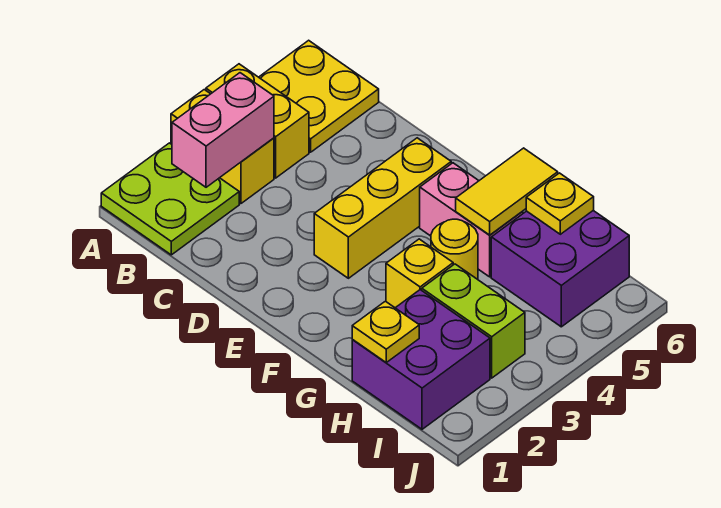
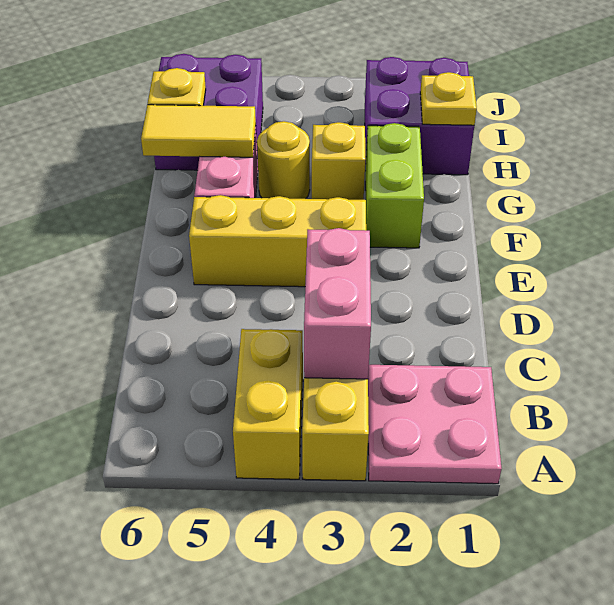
lime plate A1:B2 level 1 -> pink plate A1:B2 level 1
yellow plate A5:B6 level 1 -> none
pink brick B2:B3 level 2 -> pink brick B3:C3 level 2
lime brick H3:I3 level 1 -> lime brick F2:G2 level 1

